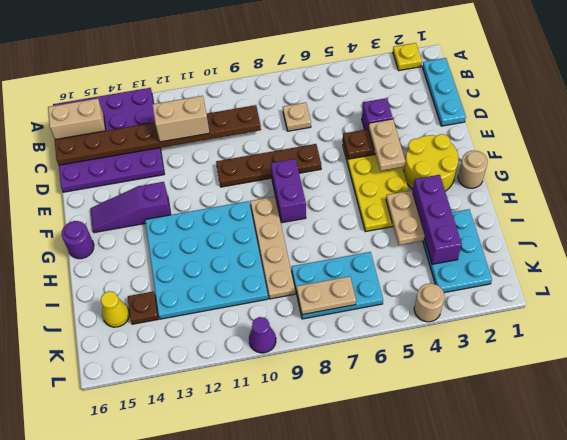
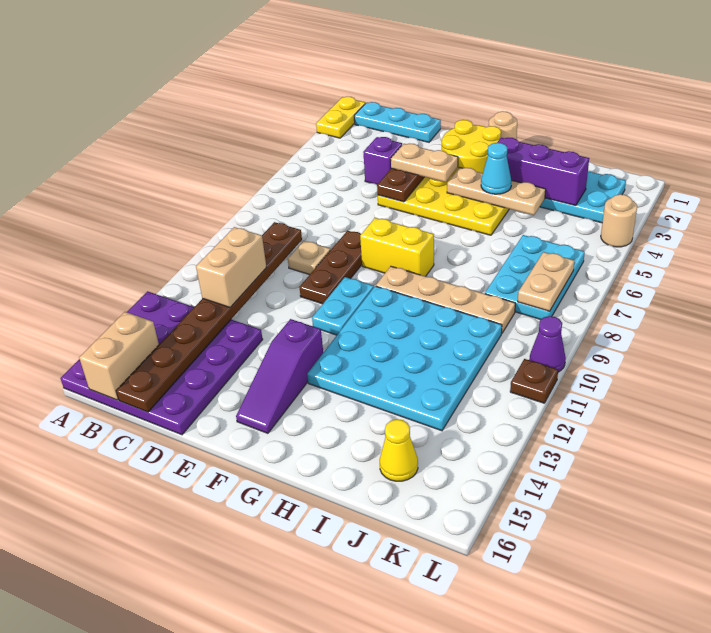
yellow plate A2 level 1 -> yellow plate A1:A2 level 1
tan plate C7 level 1 -> tan plate D9 level 1
brown plate E7:E10 level 1 -> brown plate E8:E10 level 1
purple brick F8:G8 level 1 -> yellow brick F8:G8 level 1
none -> cyan plate F10:F11 level 1
purple round brick G16 level 1 -> none
tan plate H4:I4 level 2 -> tan plate G4:I4 level 2
none -> cyan cone H4 level 3
brown plate J14 level 1 -> brown plate L11 level 1

